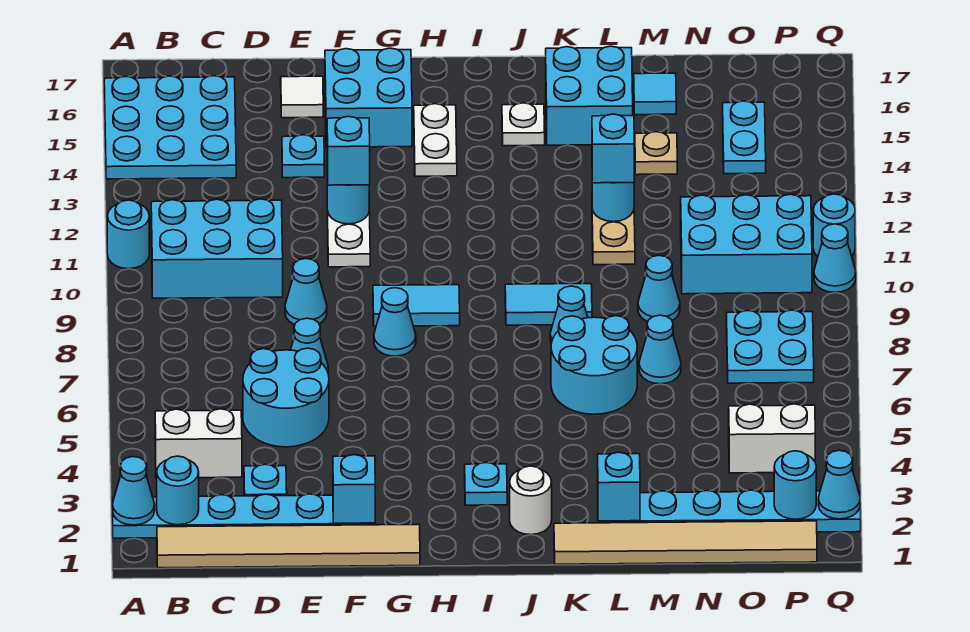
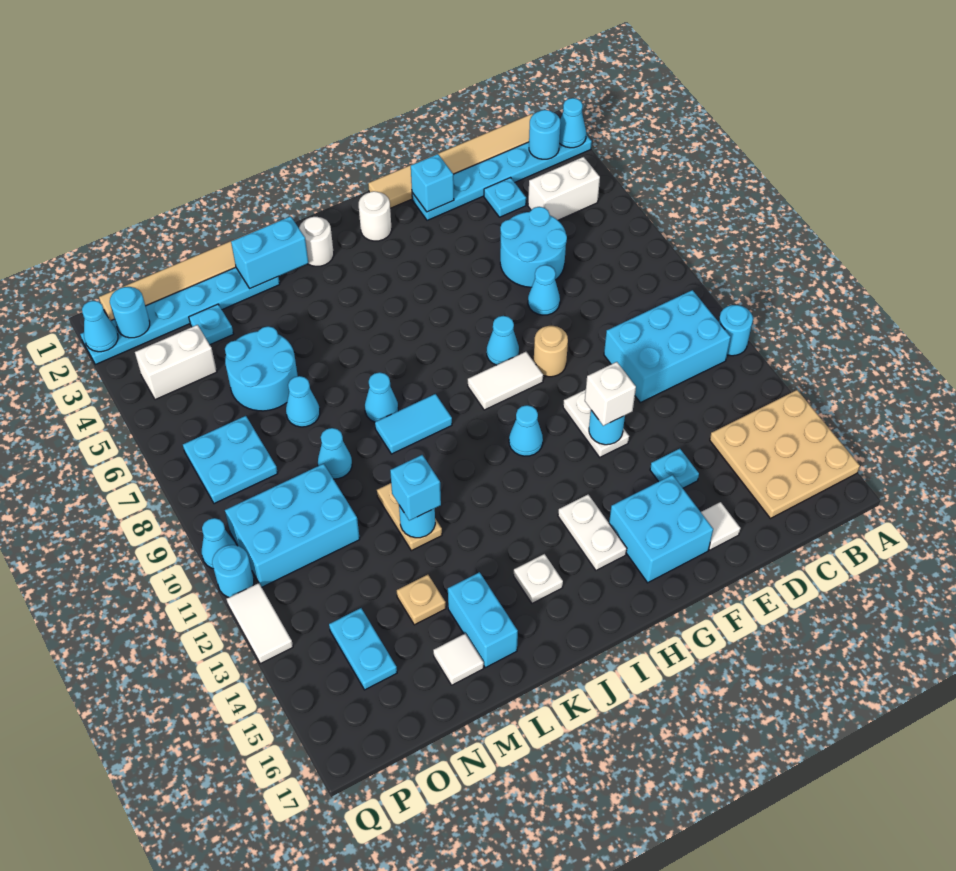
cyan plate A14:C16 level 1 -> tan plate A14:C16 level 1
cyan cone E9 level 1 -> cyan cone H11 level 1
none -> tan round brick F9 level 1
cyan brick F12 level 3 -> white brick F12 level 3
cyan tile G9:H9 level 1 -> white tile G9:H9 level 1
none -> white round brick H2 level 1
cyan plate I3 level 1 -> cyan plate N3 level 1
cyan round brick K6:L7 level 1 -> cyan round brick M5:N6 level 1
cyan brick K15:L16 level 1 -> cyan brick L15:L16 level 1
cyan brick L2 level 2 -> cyan brick K2:L2 level 2
cyan tile M16 level 1 -> white tile M16 level 1
none -> white tile Q12:Q13 level 1

